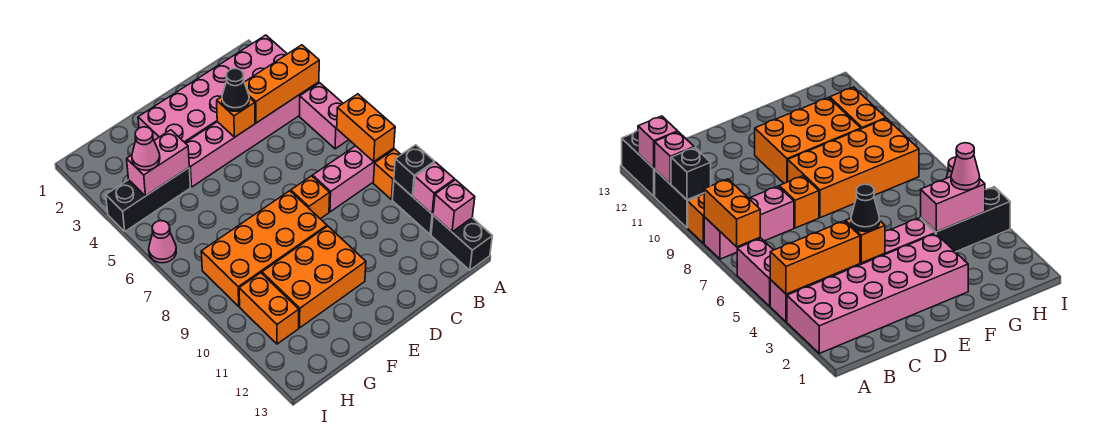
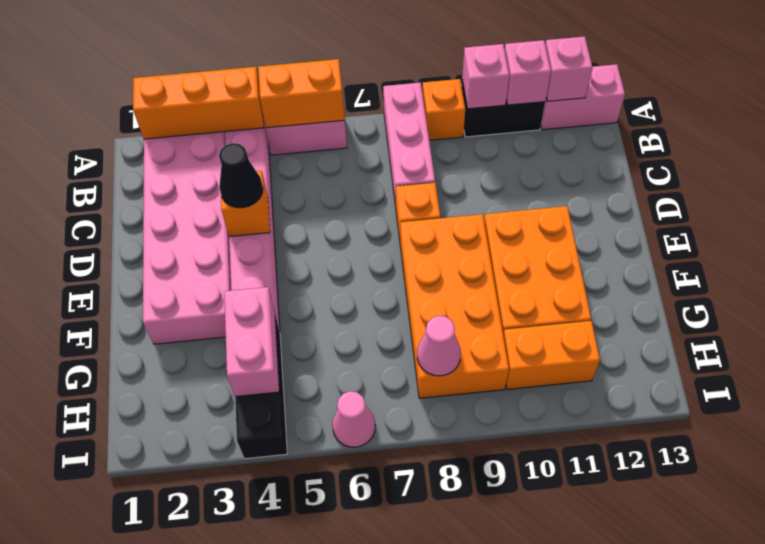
orange brick A4:C4 level 2 -> orange brick A2:A4 level 2
orange brick A7:A8 level 2 -> orange brick A5:A6 level 2
black brick A10 level 2 -> pink brick A10 level 2
black brick A12:A13 level 1 -> pink brick A12:A13 level 1
pink cone H4 level 3 -> pink cone H8 level 2

